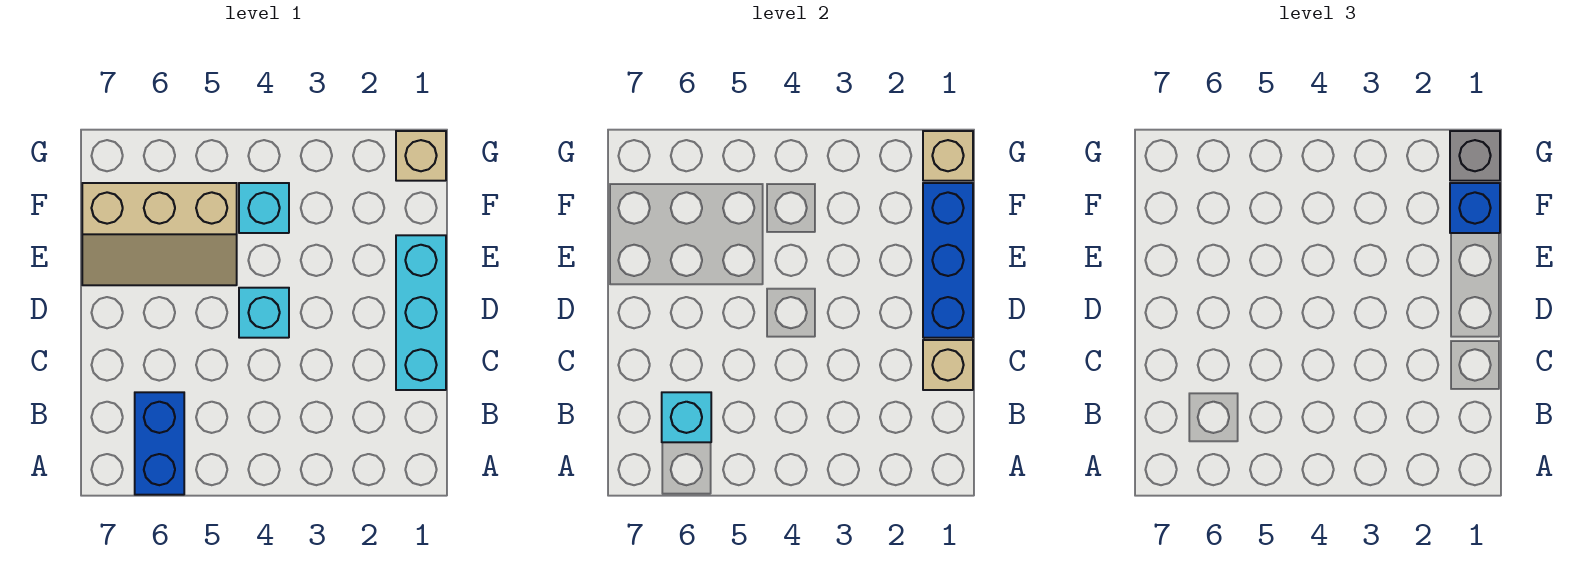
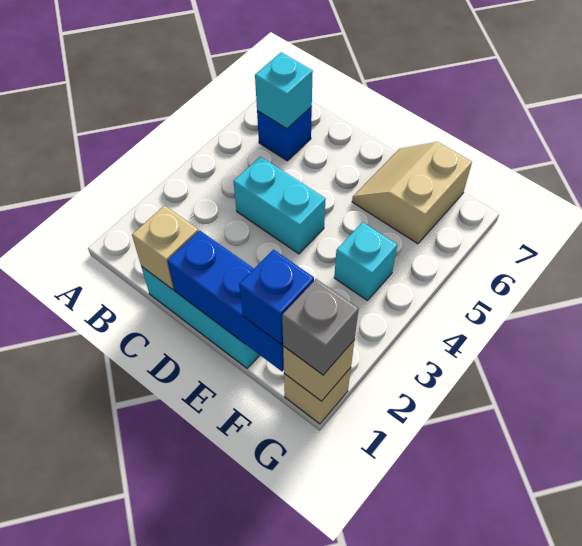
blue brick A6:B6 level 1 -> blue brick B6 level 1
cyan brick D4 level 1 -> cyan brick C4:D4 level 1
tan slope E5:F7 level 1 top F -> tan slope E6:F7 level 1 top F

